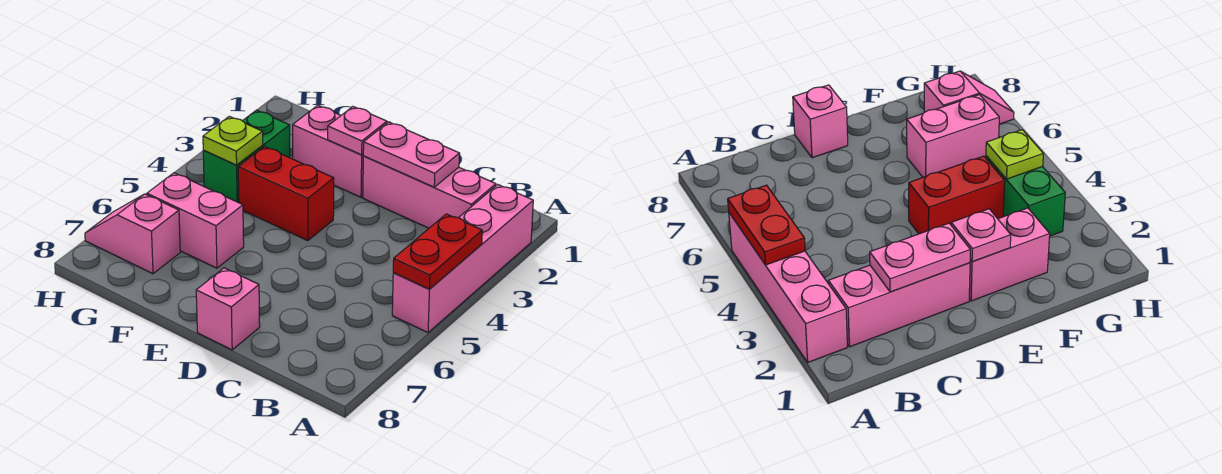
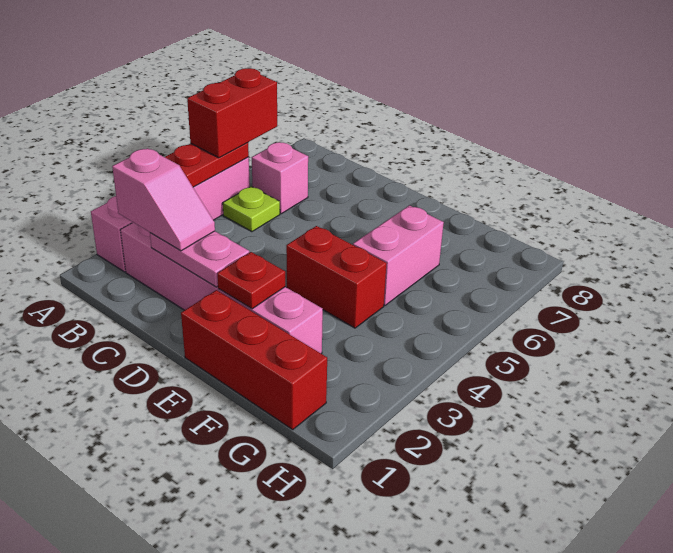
none -> red brick A5:A6 level 3
pink brick D8 level 1 -> pink brick B6 level 1
none -> red brick E1:G1 level 1
pink plate E2 level 2 -> red plate E2 level 2
pink brick F6:G6 level 1 -> pink brick F5:F6 level 1
green brick G3:G4 level 1 -> none
lime plate G4 level 2 -> lime plate B5 level 1
pink slope G7:H7 level 1 top G -> pink slope B2:C2 level 3 top B

